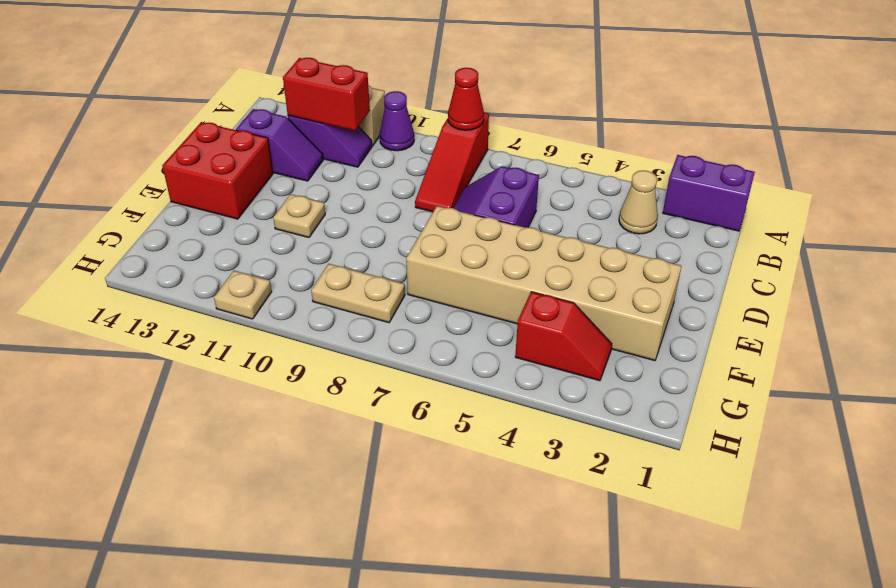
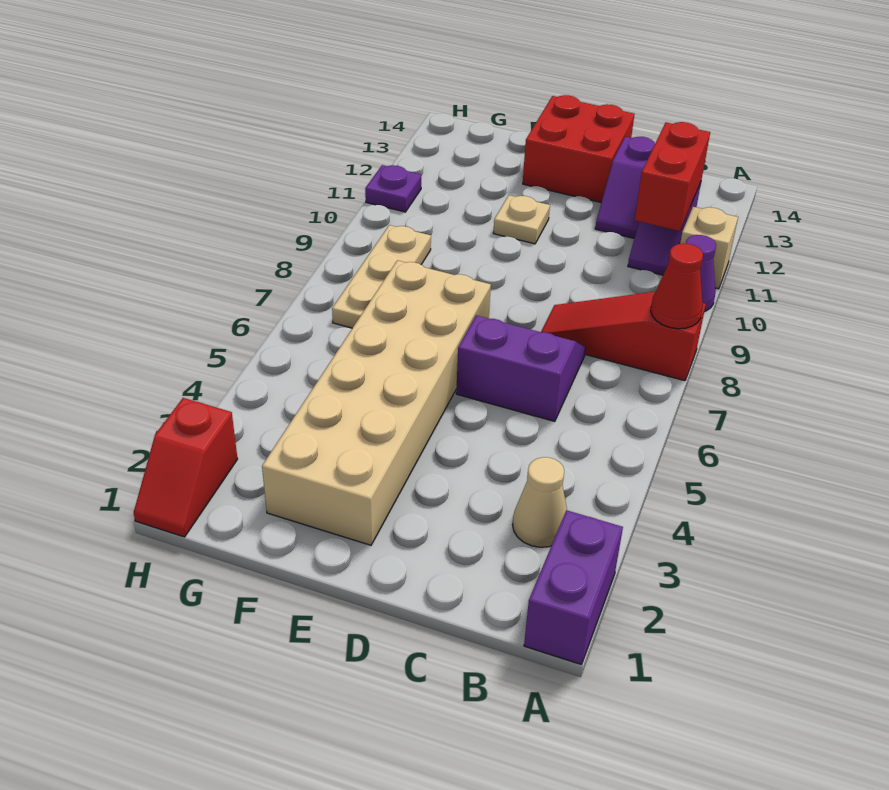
red slope G3:G4 level 1 top 4 -> red slope H1:H2 level 1 top 2
tan plate G8:G9 level 1 -> tan plate G7:G9 level 1
tan plate H11 level 1 -> purple plate H11 level 1

